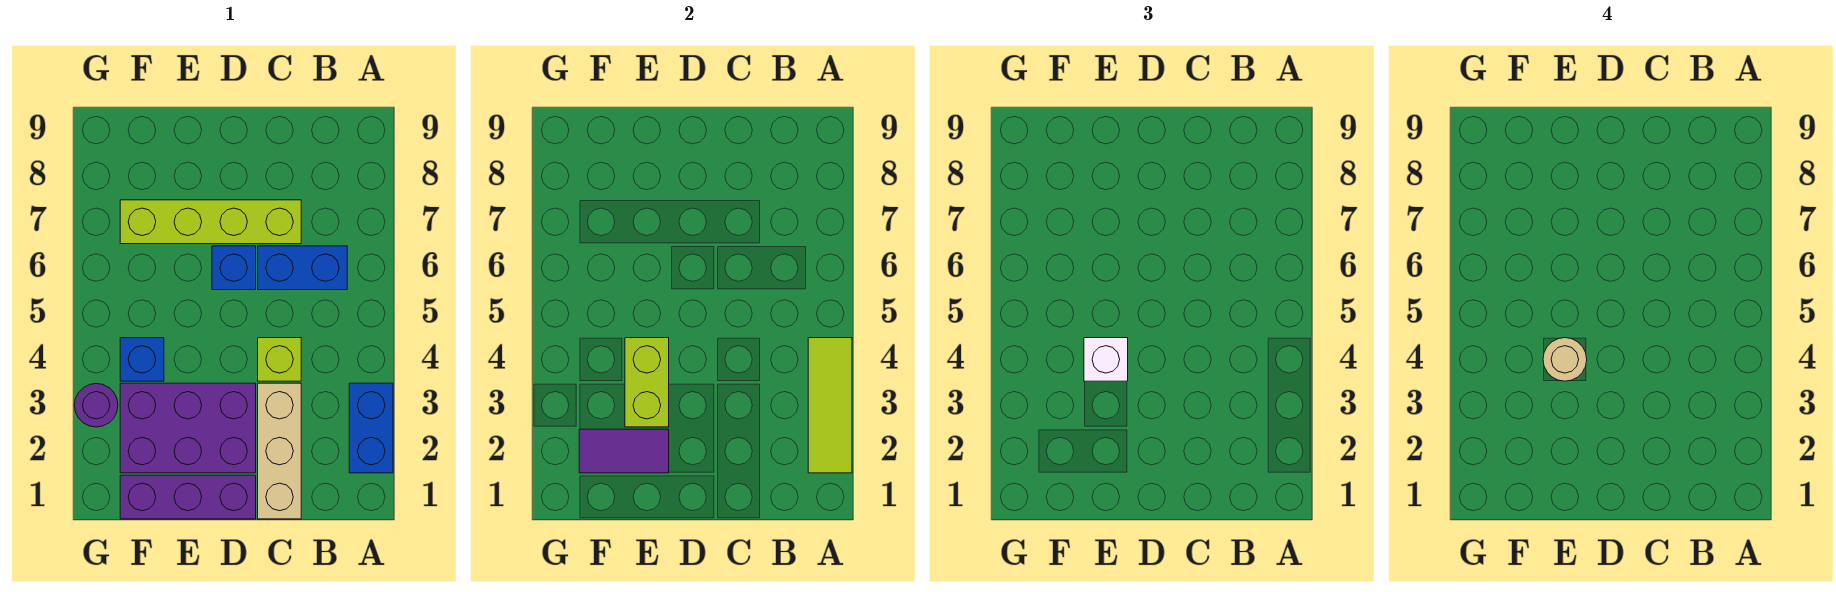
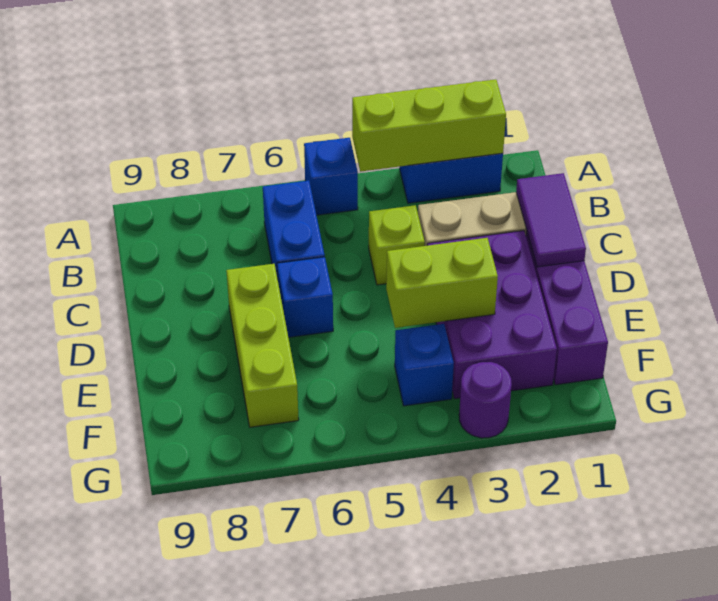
lime tile A2:A4 level 2 -> lime brick A2:A4 level 2
none -> blue brick A5 level 1
lime brick C7:F7 level 1 -> lime brick D7:F7 level 1
purple tile E2:F2 level 2 -> purple tile C1:D1 level 2
white brick E4 level 3 -> none
tan round brick E4 level 4 -> none

